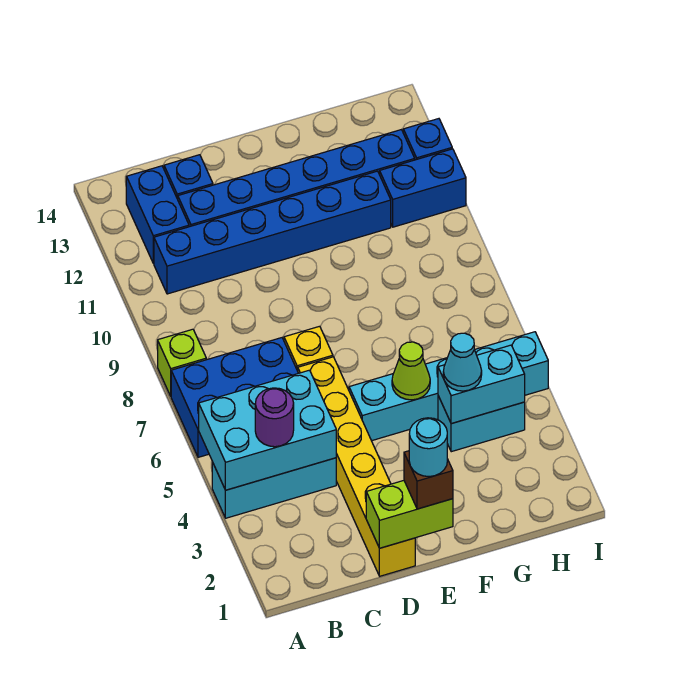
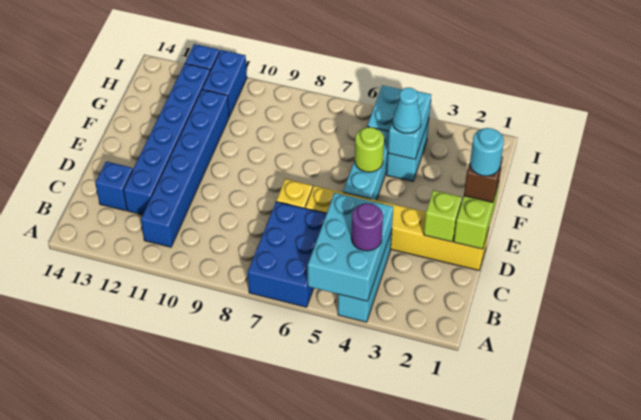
lime brick A8 level 1 -> lime brick D2 level 2
blue brick B12:B13 level 1 -> none
lime cone F5 level 2 -> lime round brick F5 level 2

